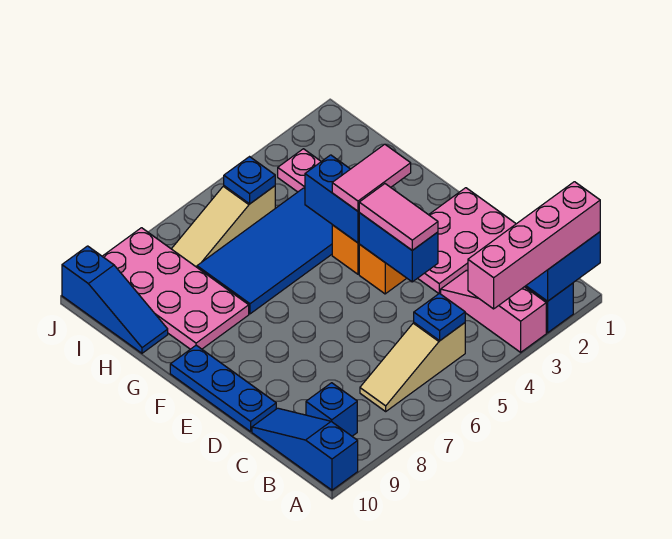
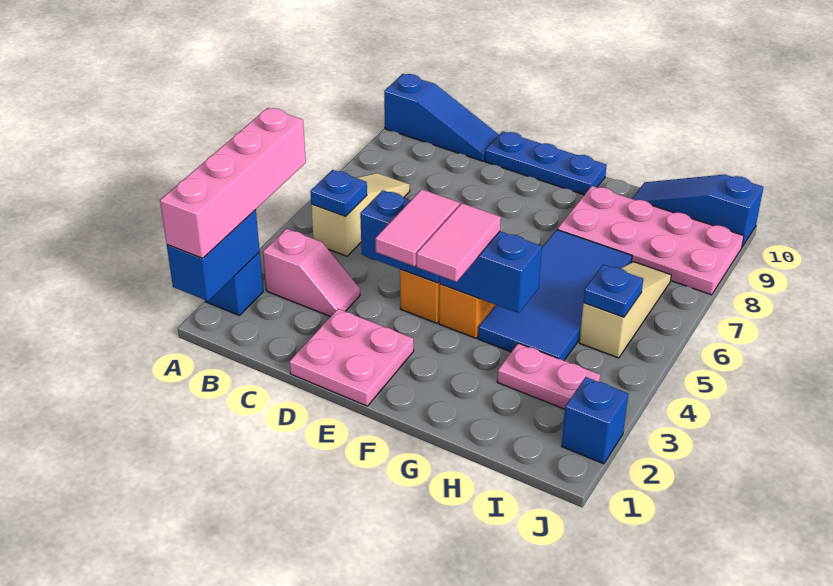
pink slope A3:C3 level 1 top A -> pink slope B3:C3 level 1 top B
blue brick B9 level 1 -> blue brick J2 level 1
pink plate D1:E3 level 1 -> pink plate D1:E2 level 1
pink tile D4:E4 level 3 -> pink tile E3:E4 level 3

